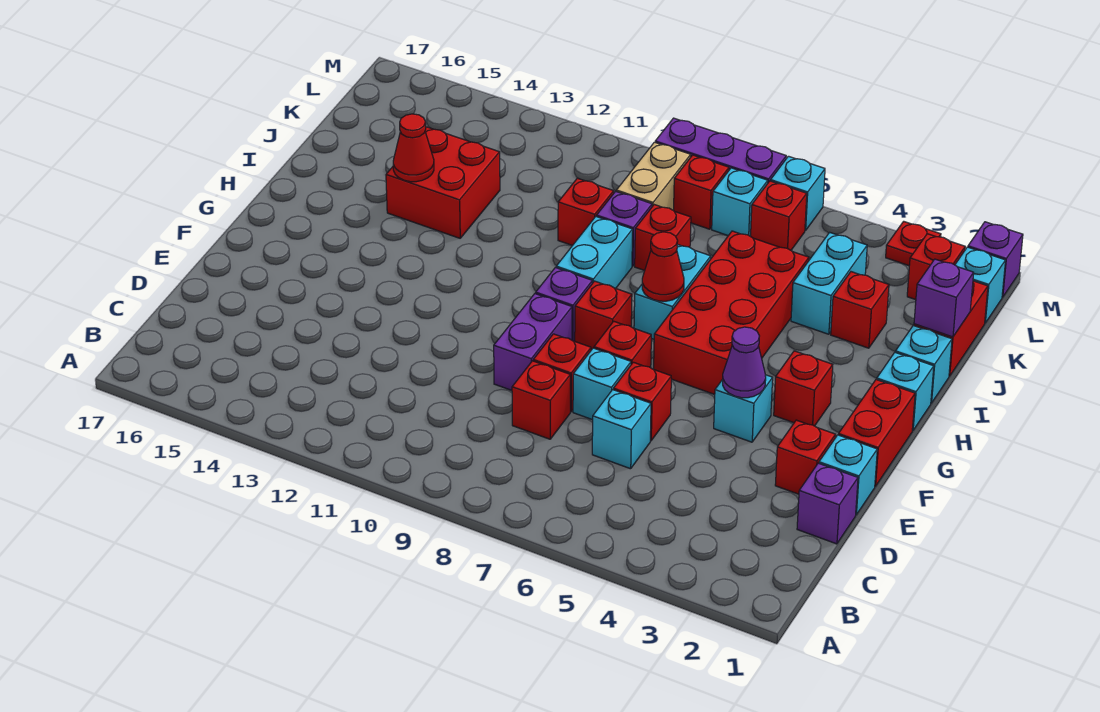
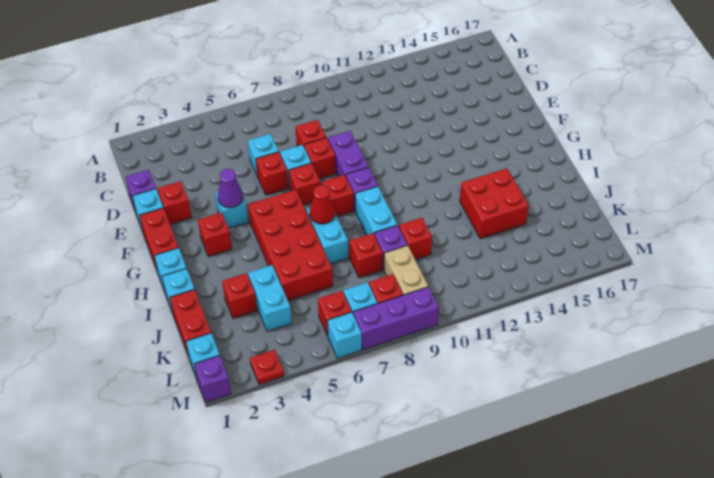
red cone I14 level 2 -> none
purple brick J1 level 2 -> none
red brick L2 level 1 -> none

